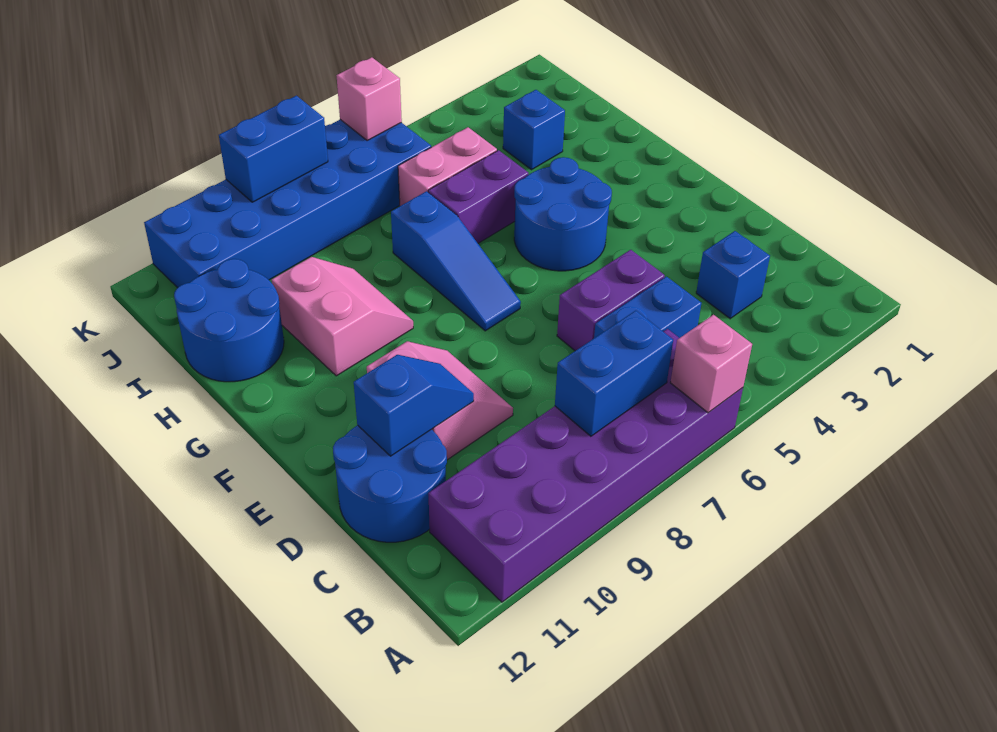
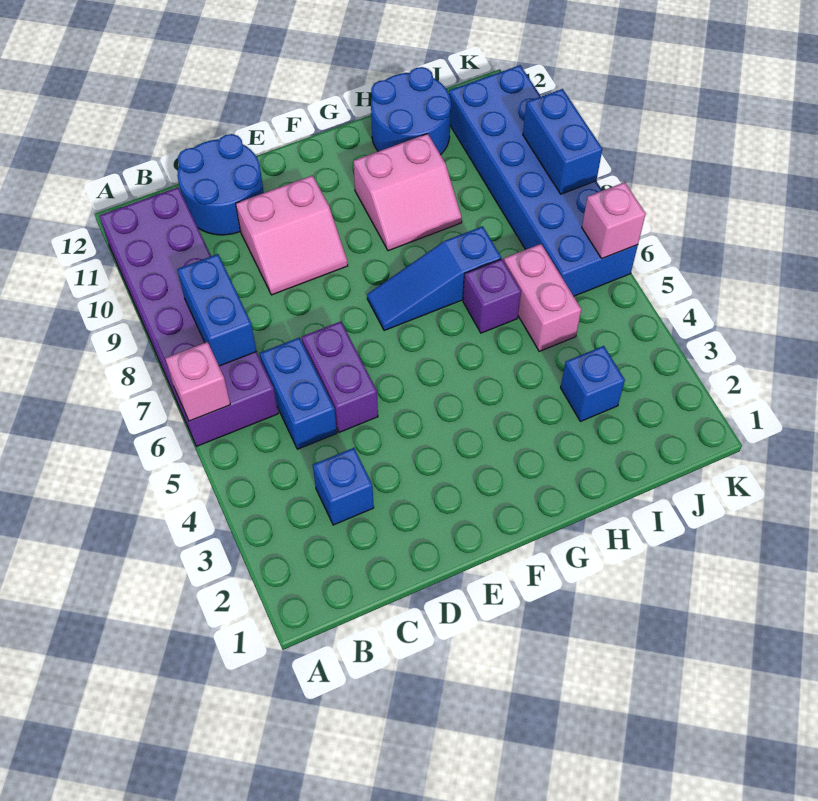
blue slope D10:D11 level 2 top 11 -> none
blue round brick F4:G5 level 1 -> none
purple brick H5:H6 level 1 -> purple brick H6 level 1

